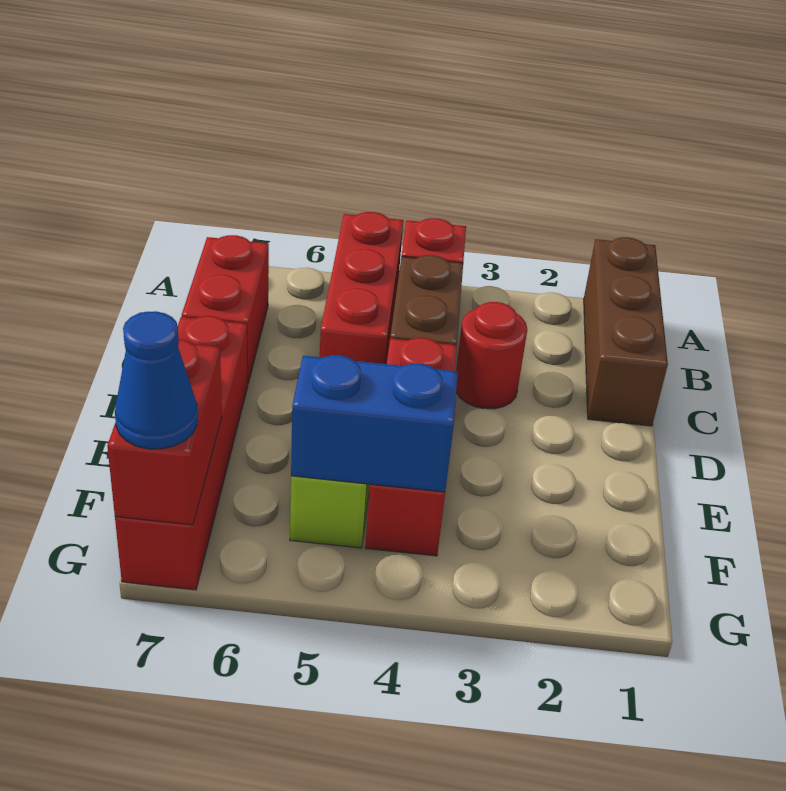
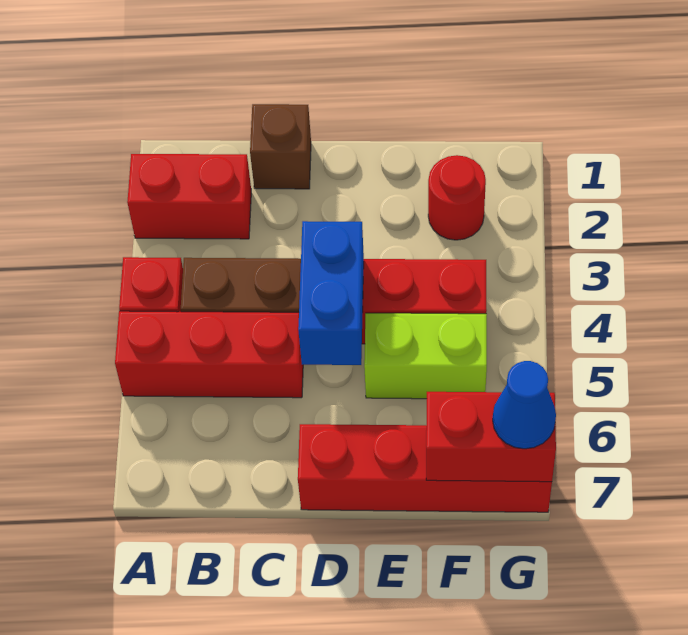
brown brick A1:C1 level 1 -> brown brick C1 level 1
red brick B7:C7 level 1 -> red brick A2:B2 level 1
red round brick C3 level 1 -> red round brick F2 level 1
blue brick F4:F5 level 2 -> blue brick D4:D5 level 2

